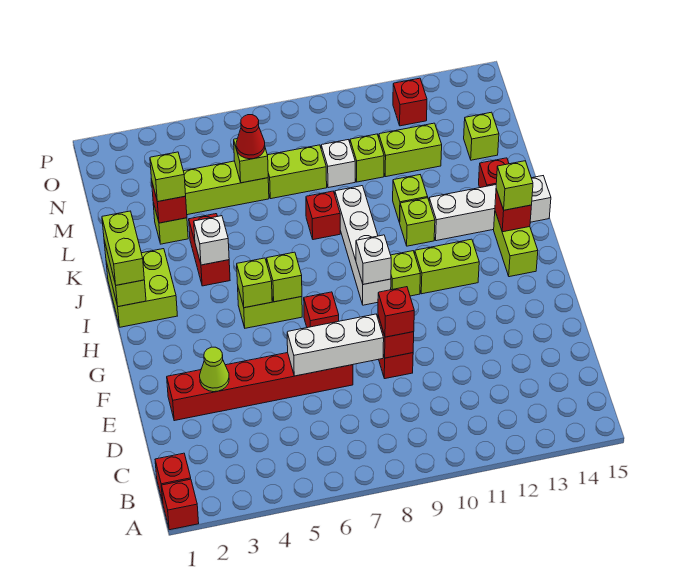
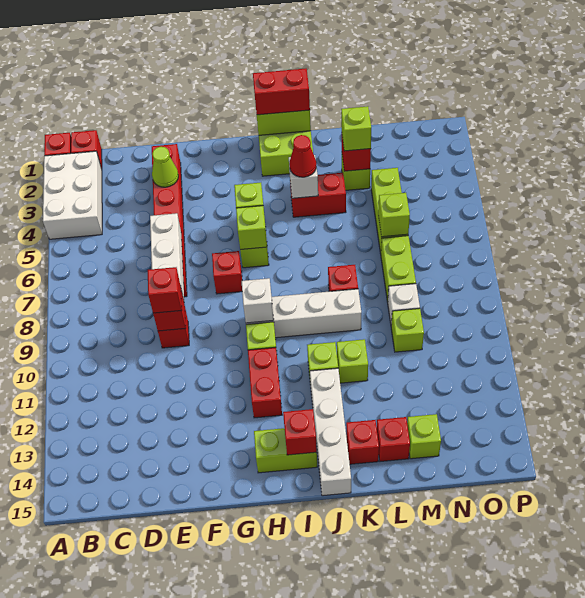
none -> white brick A2:B4 level 1
lime brick H11:H12 level 1 -> red brick H11:H12 level 1
lime brick I1:J1 level 3 -> red brick I1:J1 level 3
lime brick I14 level 3 -> none
red cone M6 level 3 -> red cone J4 level 3
lime brick M11:M12 level 1 -> none
red brick O12 level 1 -> red brick L14 level 1

